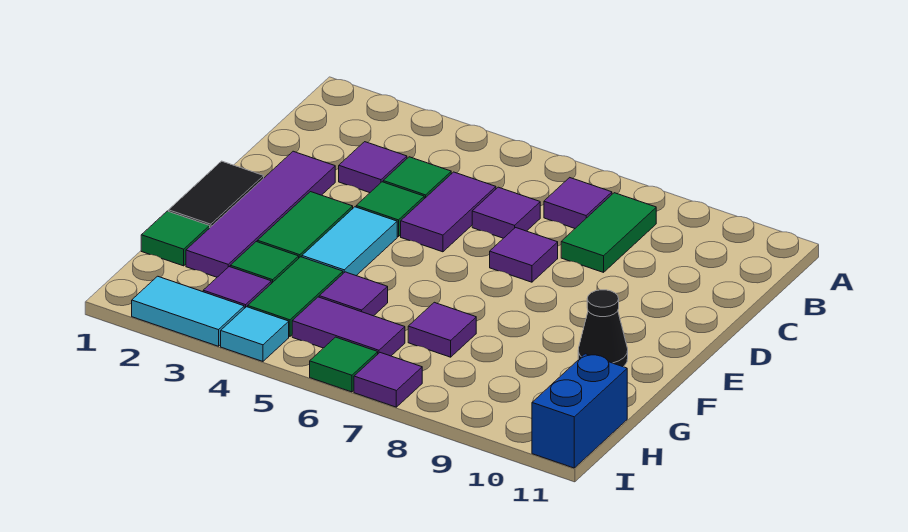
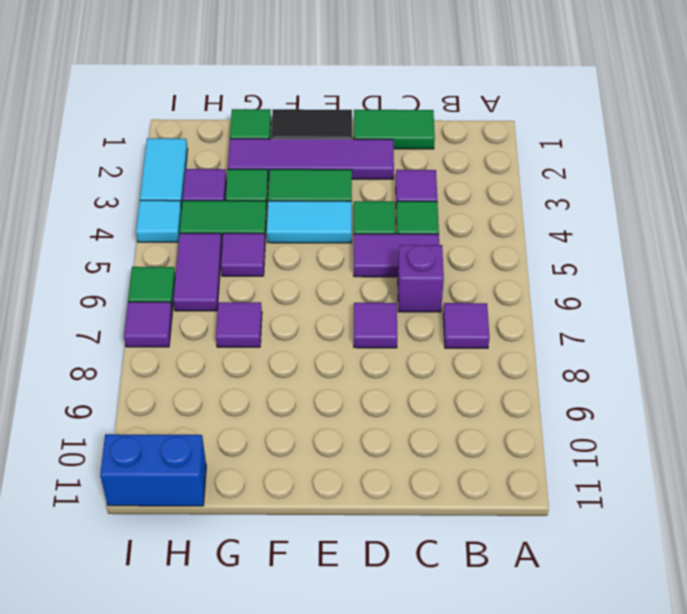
green tile B8:C8 level 1 -> green tile C1:D1 level 1
purple tile C6 level 1 -> purple brick C6 level 1
black cone F10 level 1 -> none

